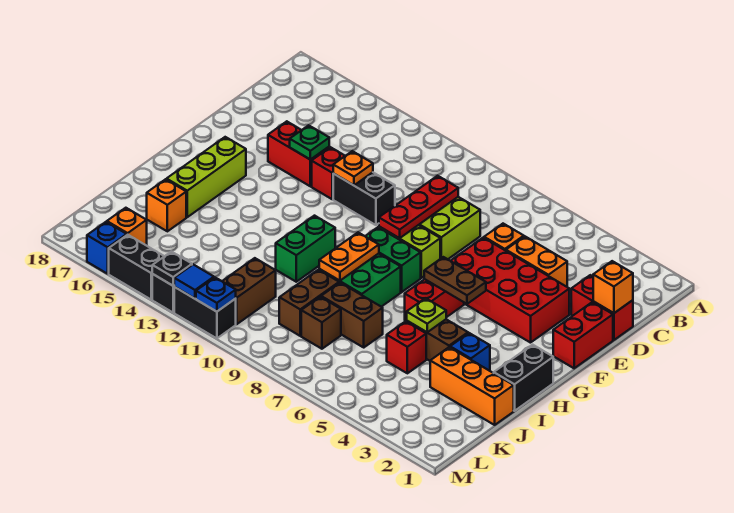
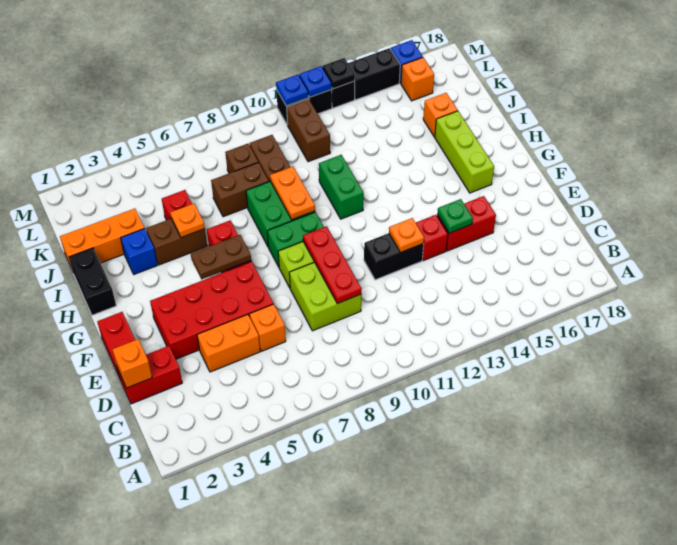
lime plate I5 level 2 -> orange plate I5 level 2
blue tile M12 level 2 -> blue plate M12 level 2

